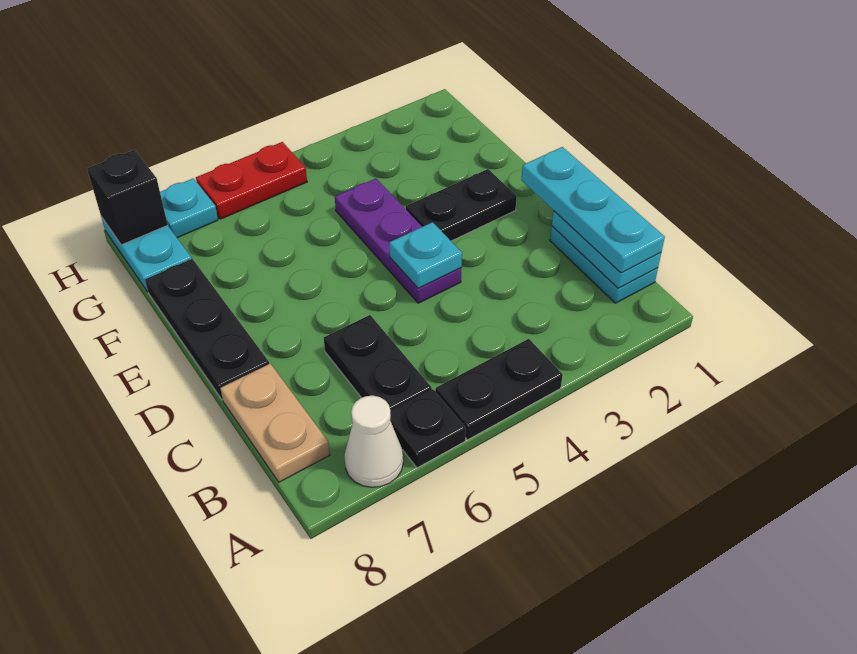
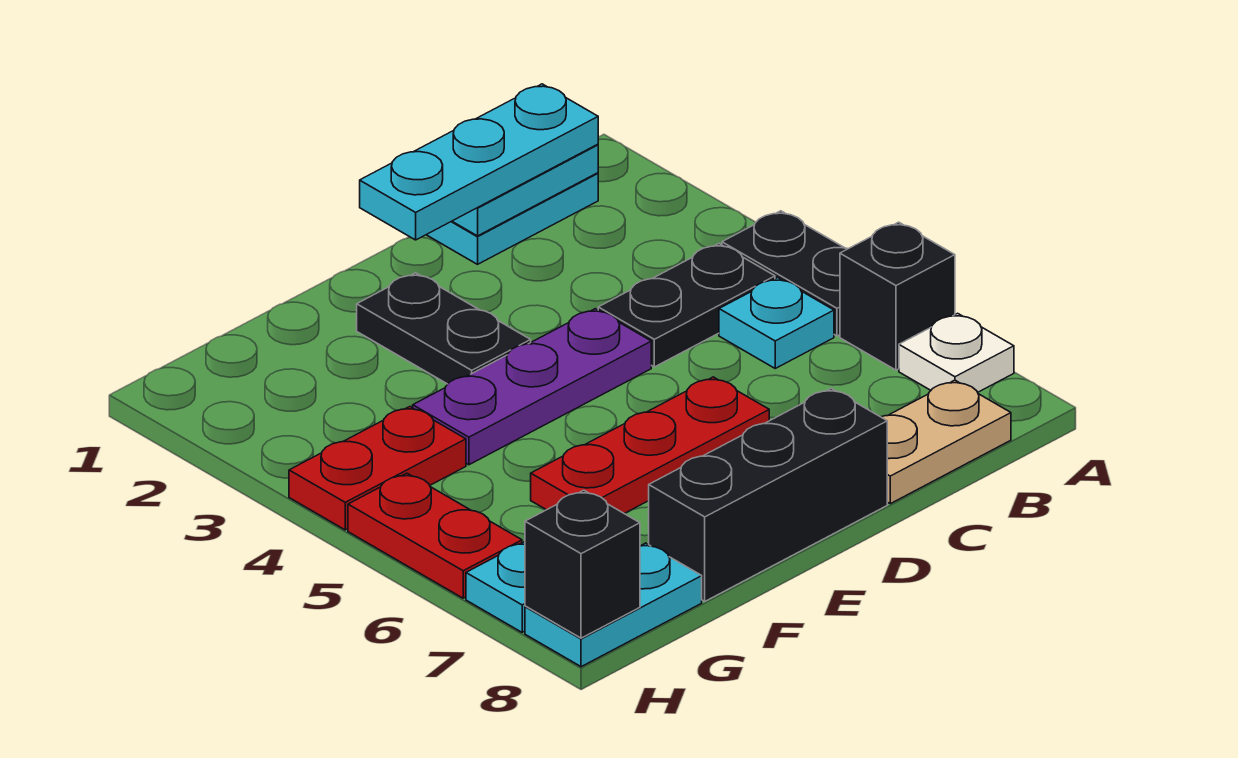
black plate A6 level 1 -> black brick A6 level 1
white cone A7 level 1 -> white plate A7 level 1
black plate B6:C6 level 1 -> black plate B4:C4 level 1
cyan plate D4 level 2 -> cyan plate B5 level 1
none -> red plate D6:F6 level 1
black plate D8:F8 level 1 -> black brick D8:F8 level 1
none -> red plate G4:H4 level 1

